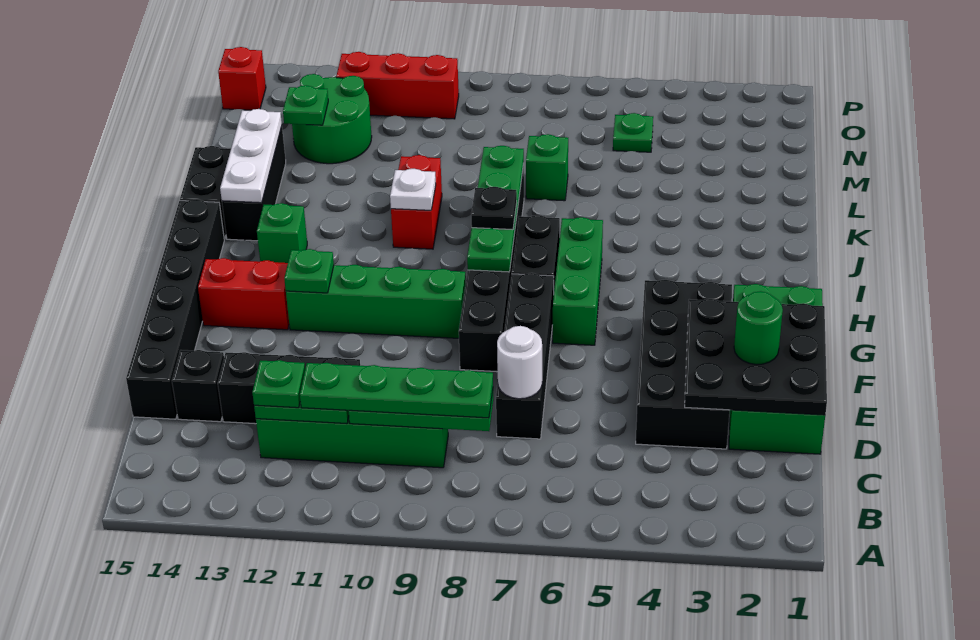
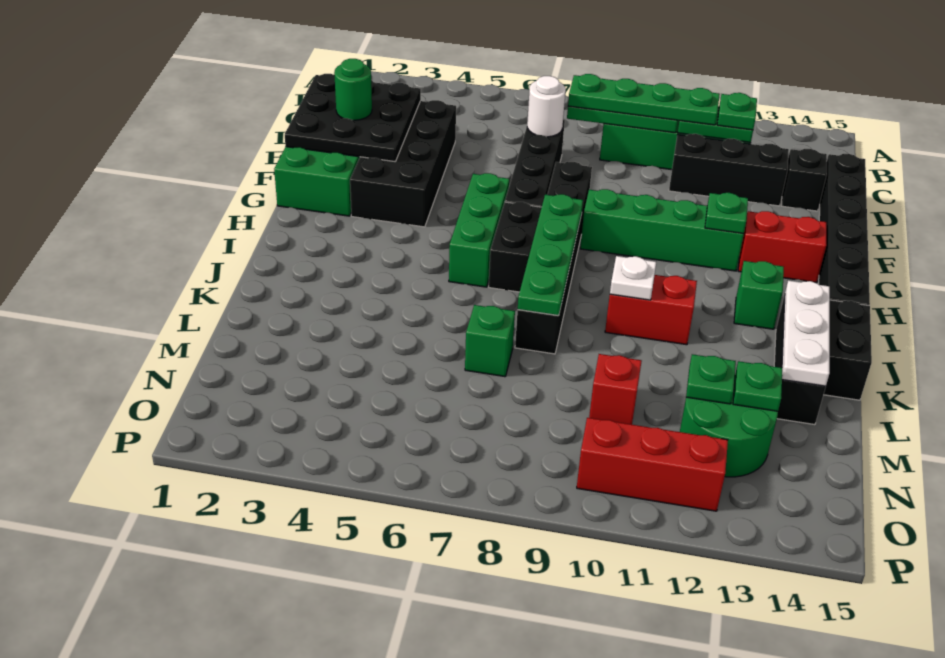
black plate I8 level 3 -> none
red brick J10:K10 level 1 -> red brick J10:J11 level 1
green plate N5 level 1 -> green plate M12 level 2
red brick O15 level 1 -> red brick M10 level 1

